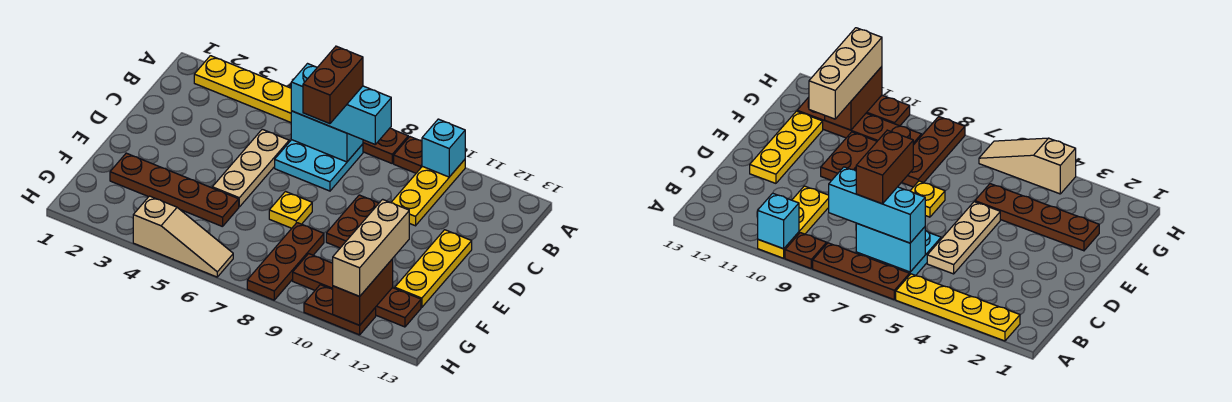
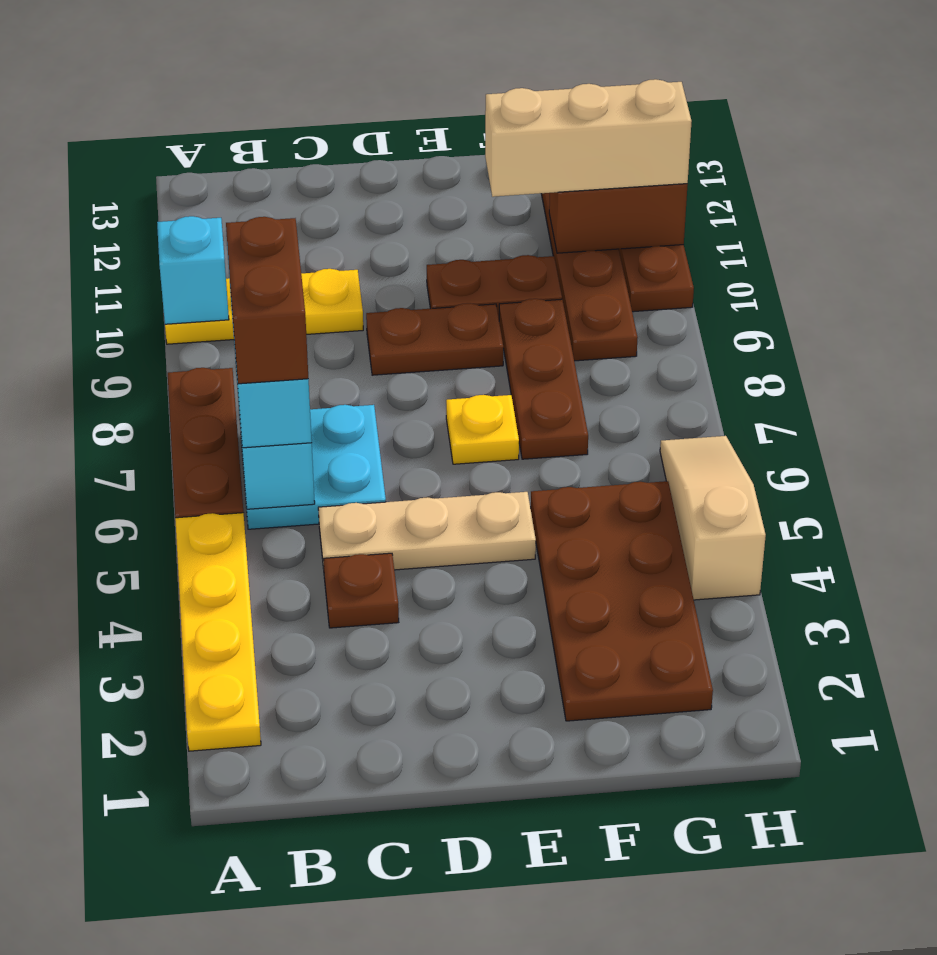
brown plate A9 level 1 -> brown plate C4 level 1
brown brick B7:C7 level 4 -> brown brick B6:B7 level 4
yellow plate D12:F12 level 1 -> none
brown plate F2:F5 level 1 -> brown plate F2:G5 level 1
brown plate F8:H8 level 1 -> brown plate F7:F9 level 1

